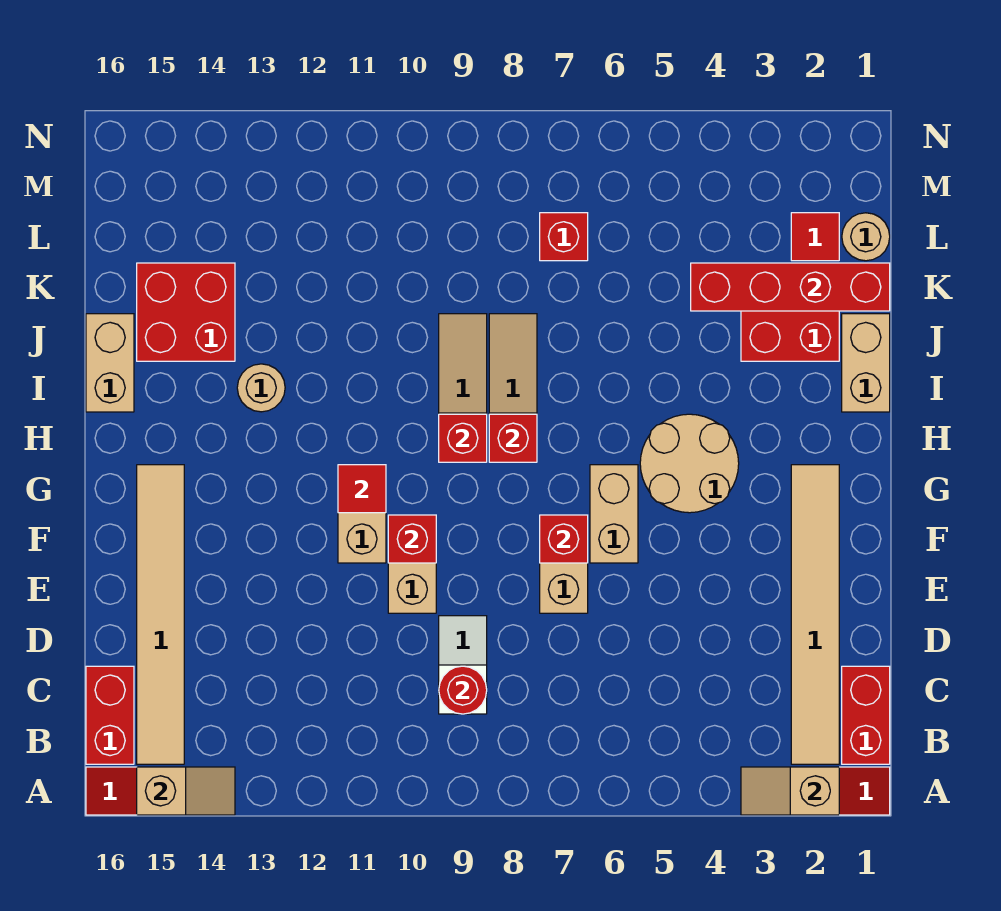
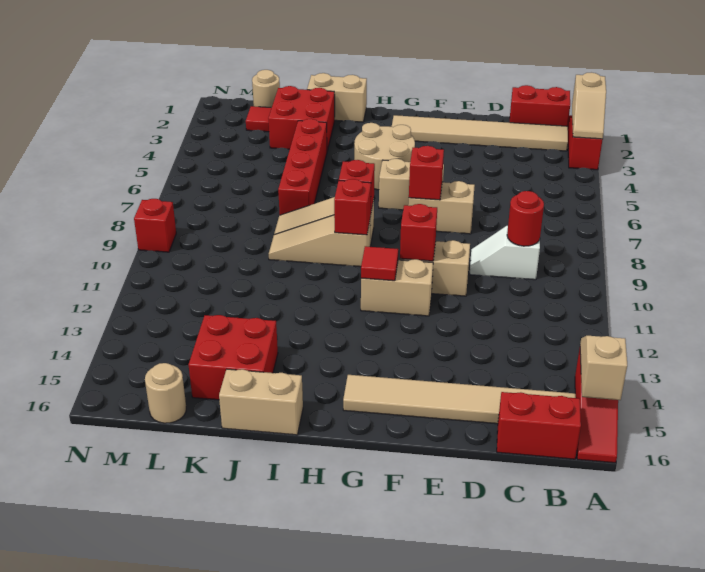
tan round brick I13 level 1 -> tan round brick L16 level 1
red brick K1:K4 level 2 -> red brick J4:J7 level 1
red brick L7 level 1 -> red brick N9 level 1

